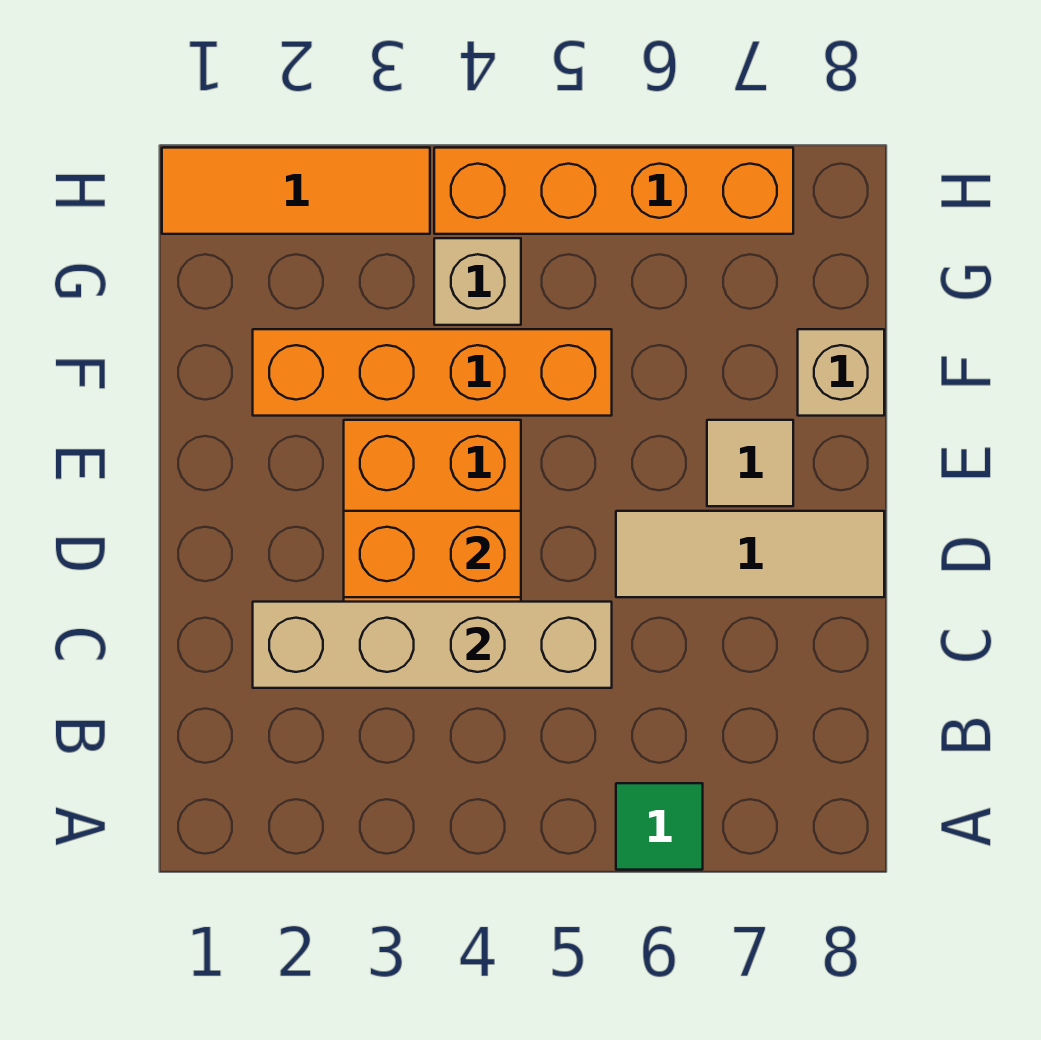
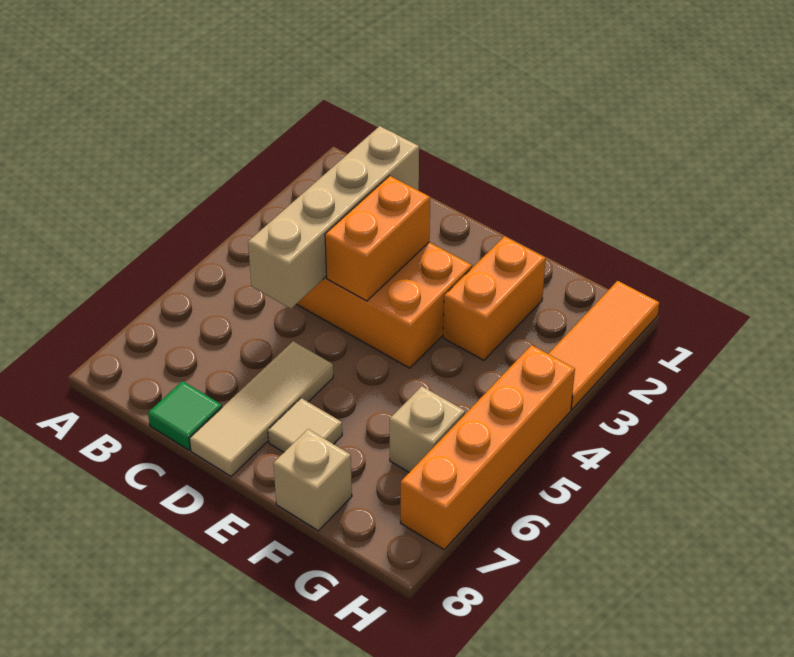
green tile A6 level 1 -> green tile C8 level 1
orange brick F2:F5 level 1 -> orange brick F2:F3 level 1
tan brick G4 level 1 -> tan brick G6 level 1

